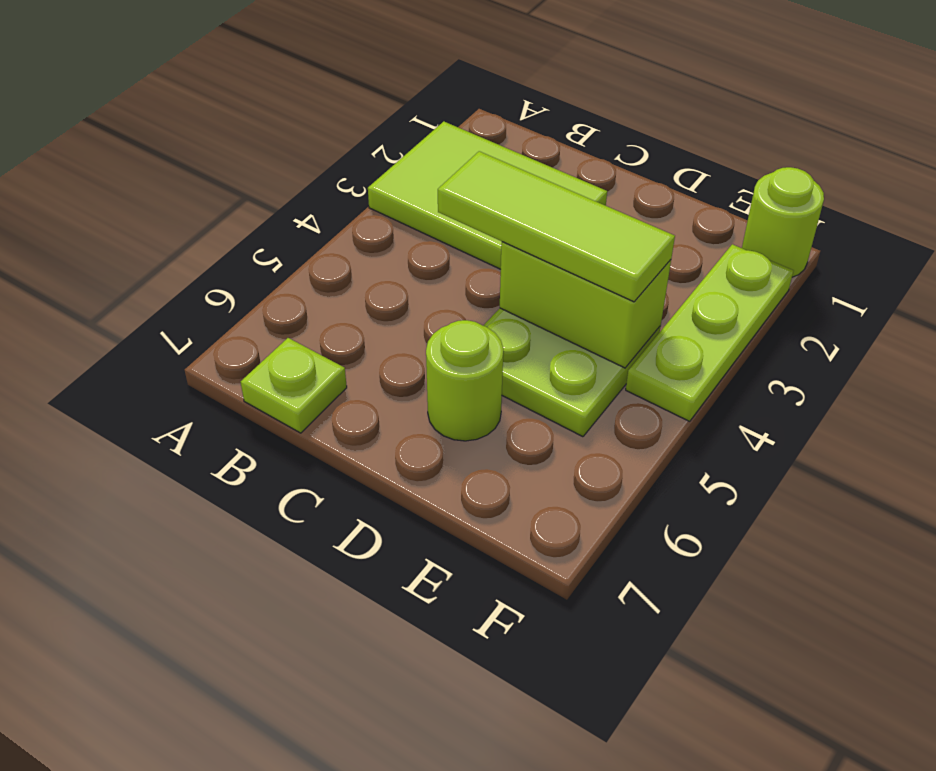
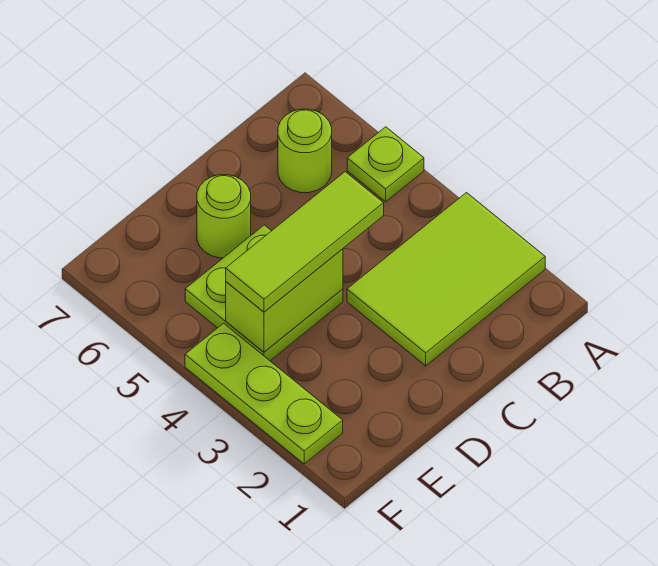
lime plate B7 level 1 -> lime plate A5 level 1
lime round brick F1 level 1 -> lime round brick B6 level 1

